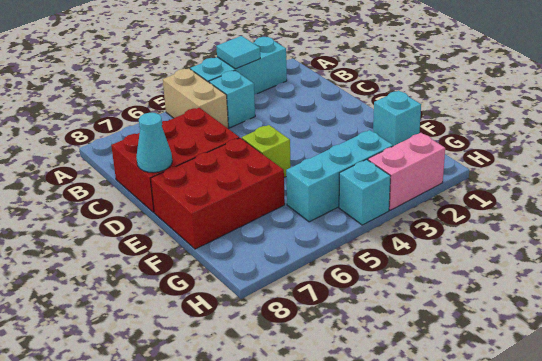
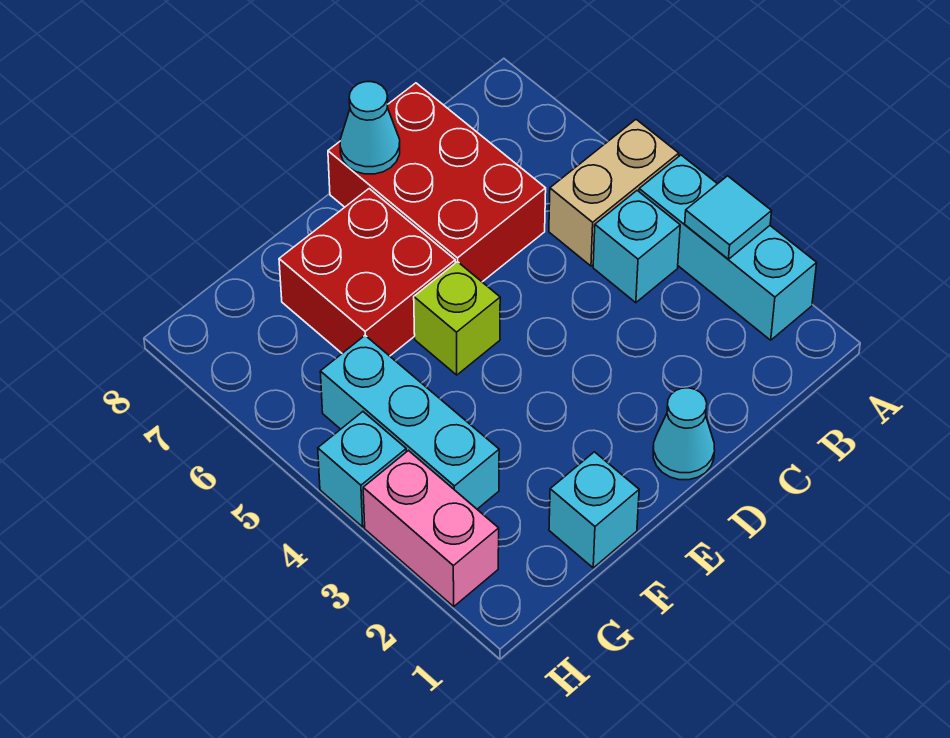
none -> cyan cone D1 level 1
red brick E6:F8 level 1 -> red brick E6:F7 level 1

